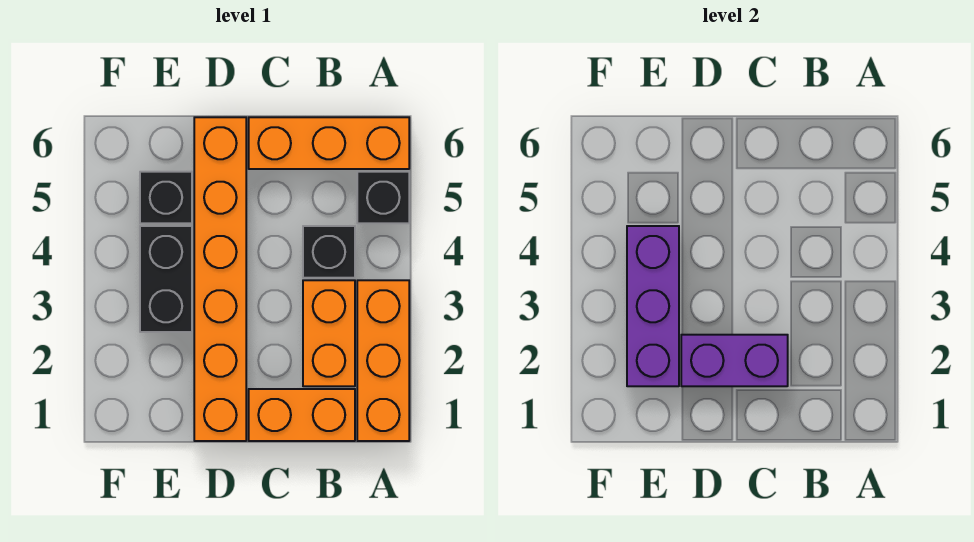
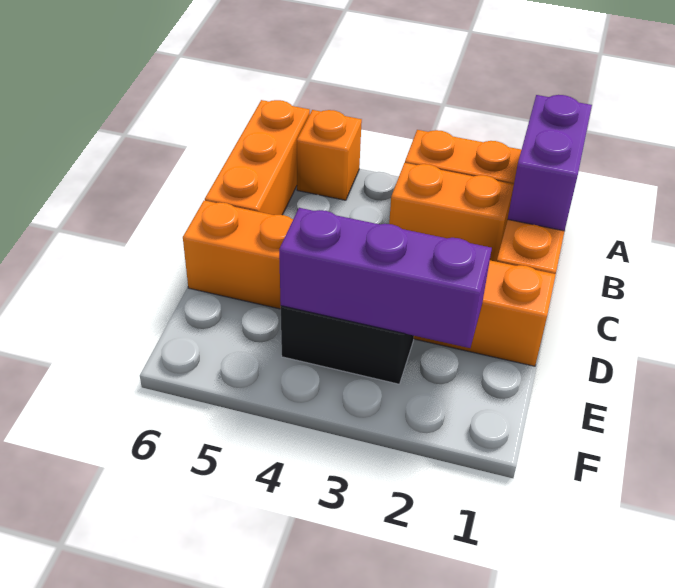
black brick A5 level 1 -> orange brick A5 level 1
black brick B4 level 1 -> none
purple brick C2:D2 level 2 -> purple brick A1:B1 level 2
black brick E5 level 1 -> none

